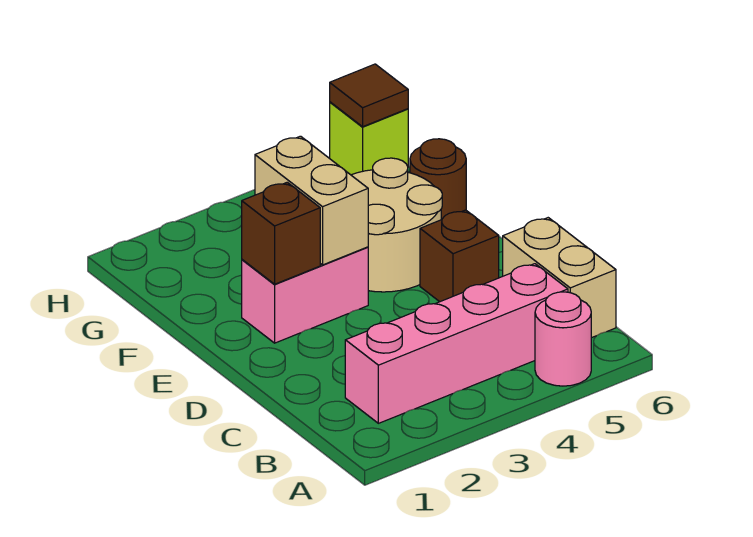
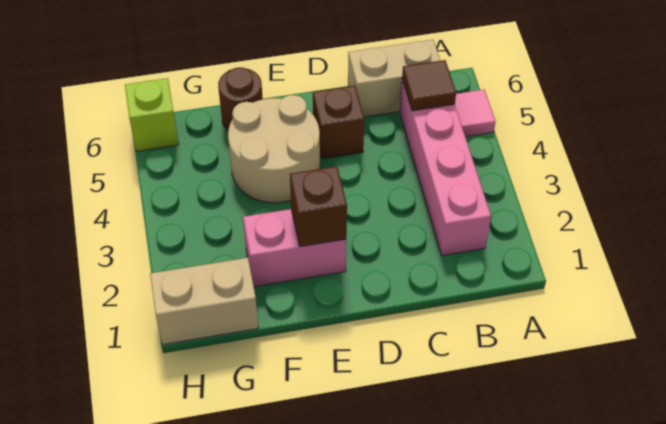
pink round brick A5 level 1 -> pink tile A5 level 1
pink brick E2:E3 level 1 -> pink brick E2:F2 level 1
tan brick E3:F3 level 2 -> tan brick G1:H1 level 1
brown tile H6 level 2 -> brown tile B5 level 2

